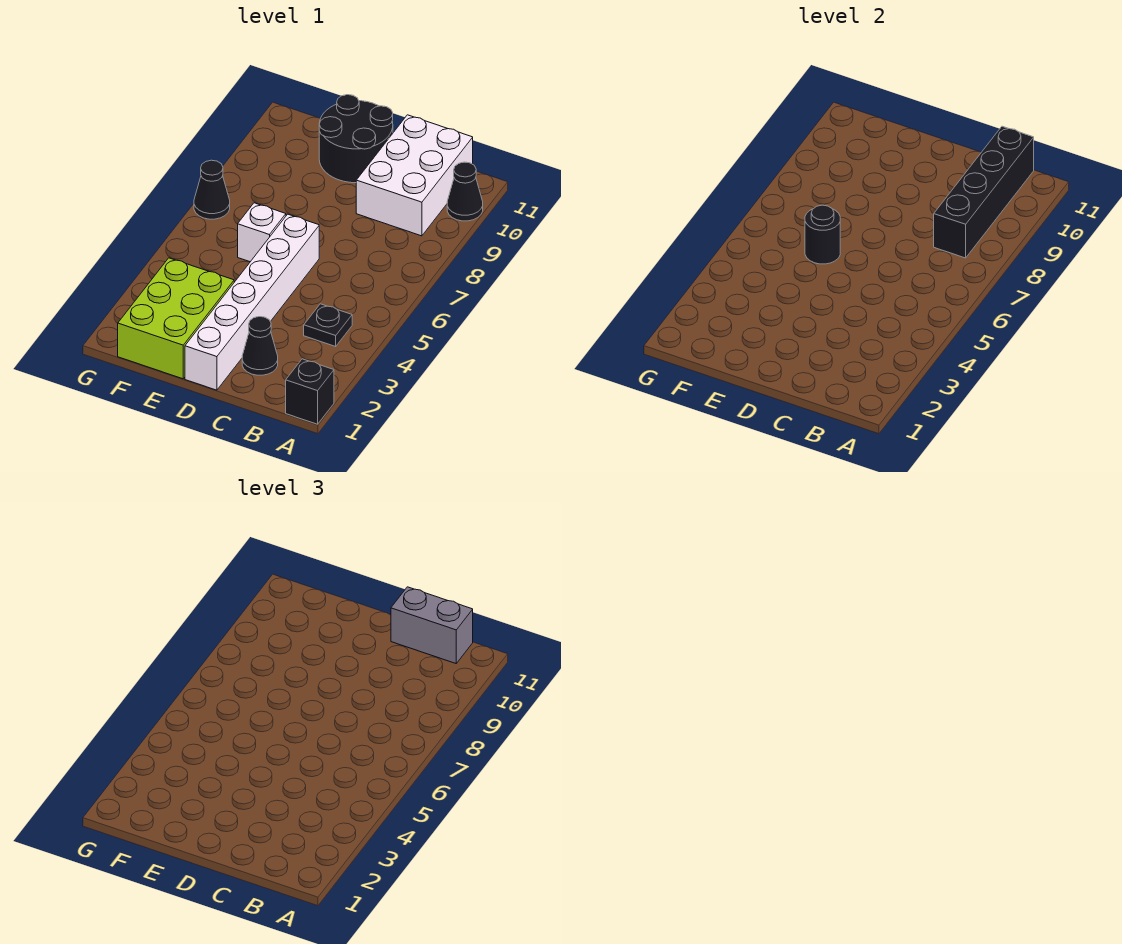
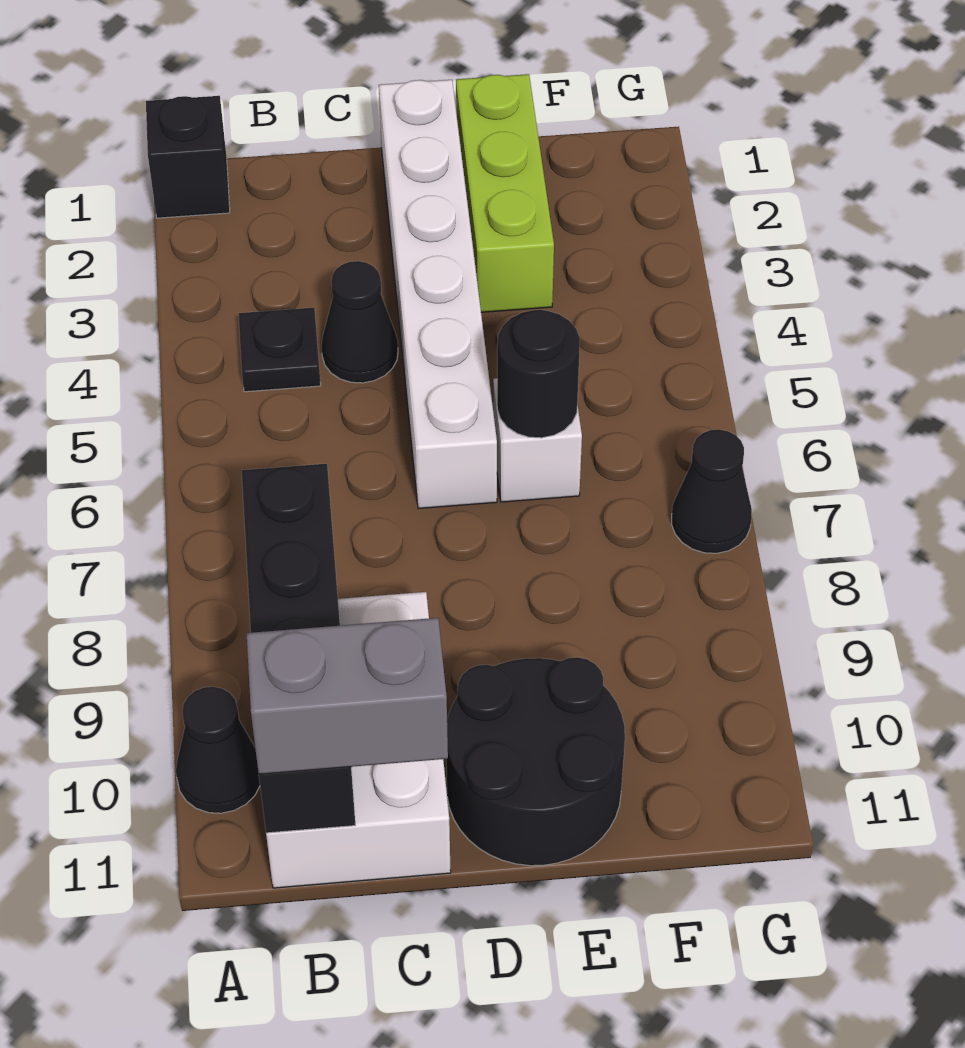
black cone C2 level 1 -> black cone C4 level 1
lime brick E1:F3 level 1 -> lime brick E1:E3 level 1

